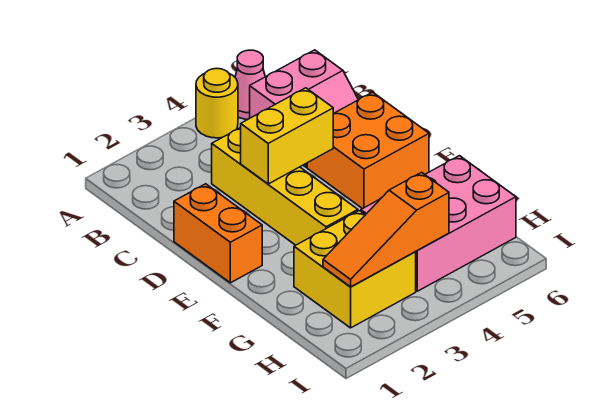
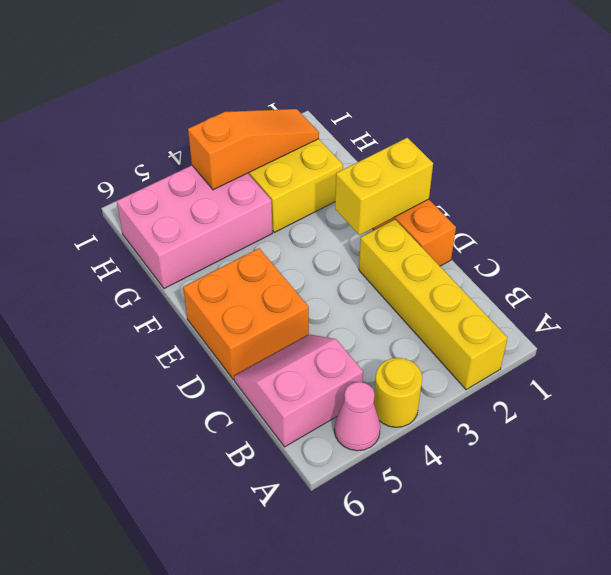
yellow brick C3:F3 level 1 -> yellow brick A2:D2 level 1
yellow brick D3:D4 level 2 -> yellow brick E1:E2 level 2

